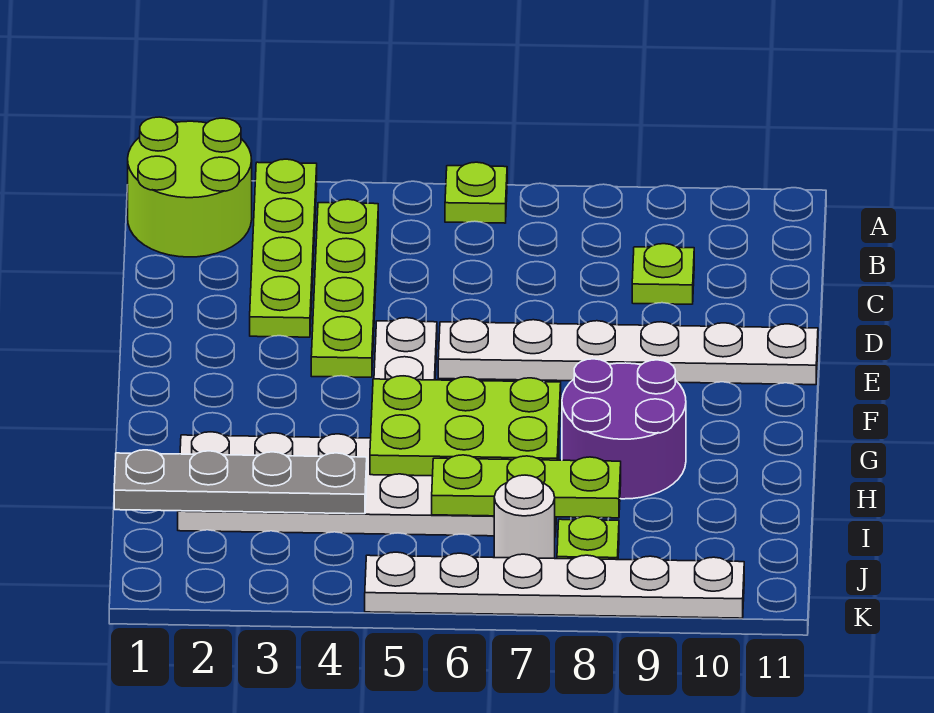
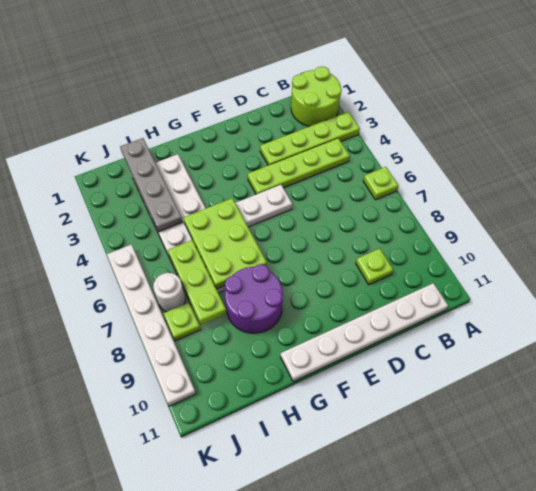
white plate E6:E11 level 1 -> white plate B11:G11 level 1

